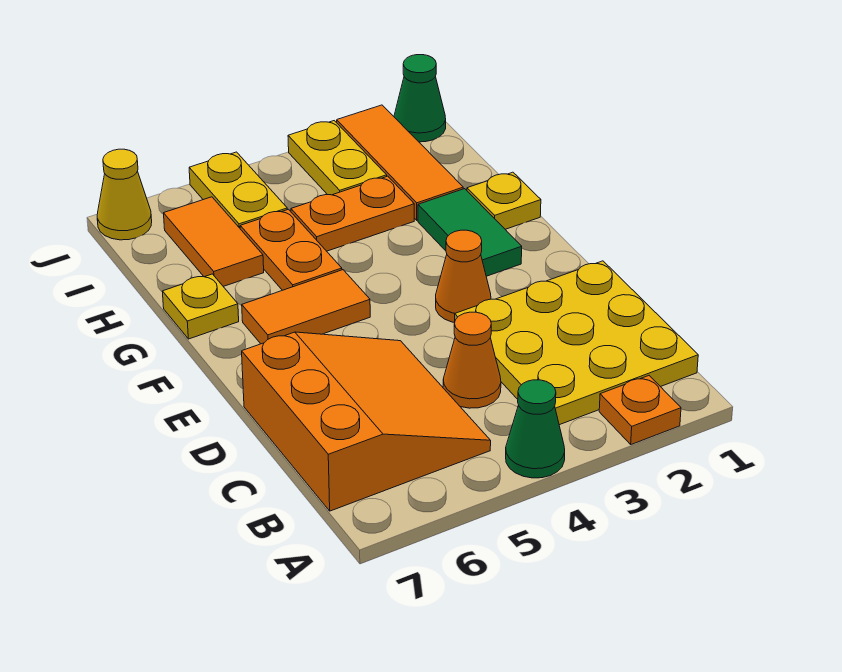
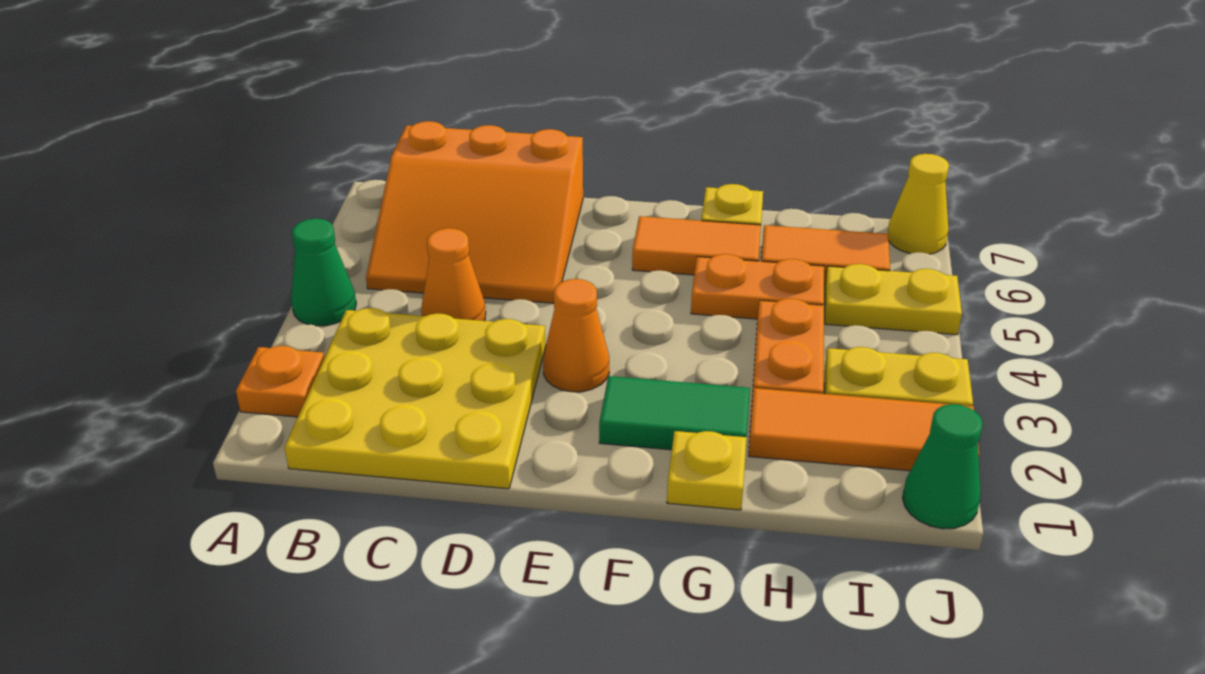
orange tile F5:F6 level 1 -> orange tile F6:G6 level 1

